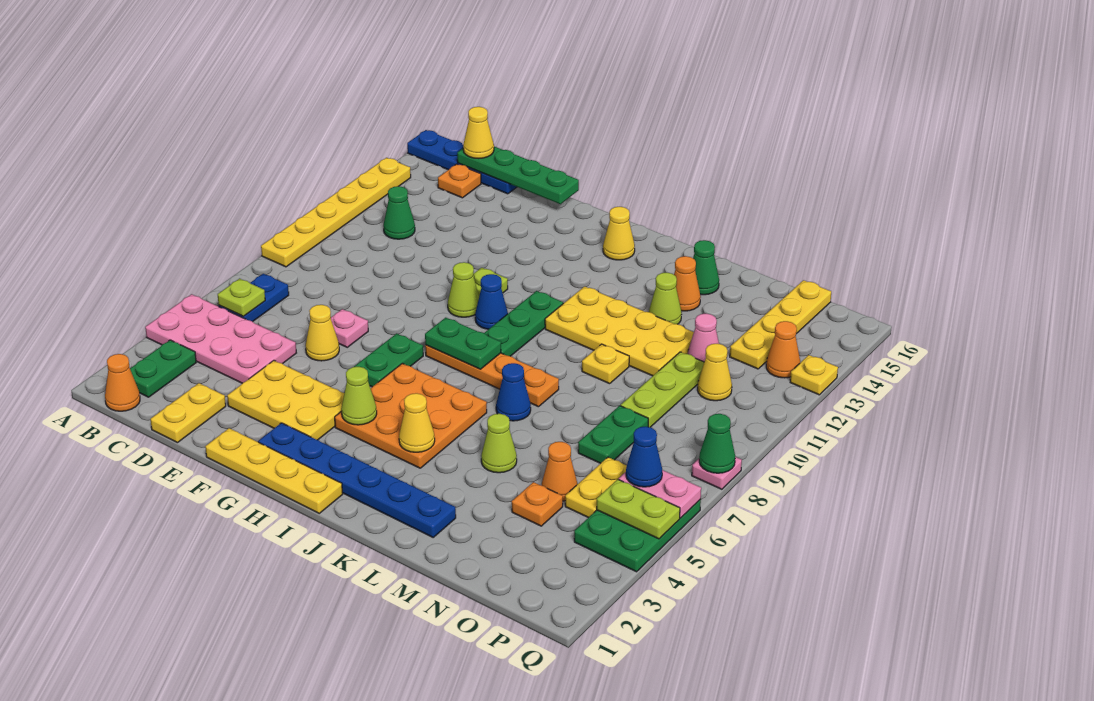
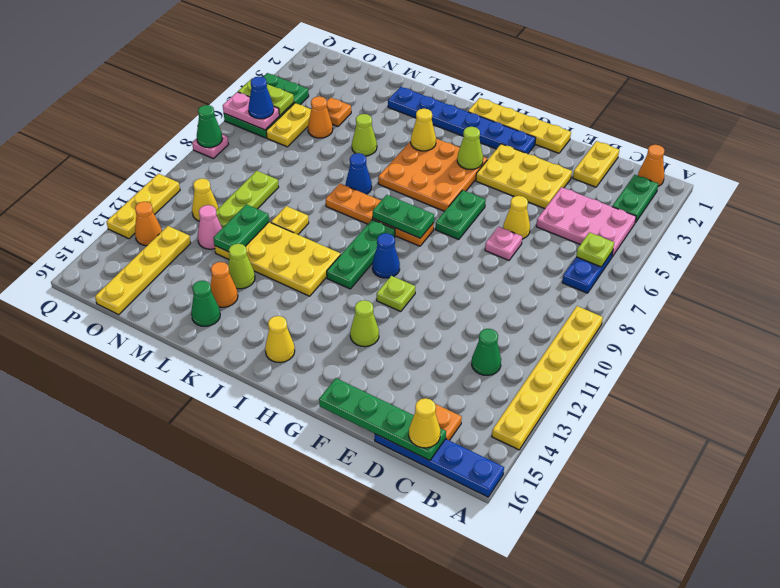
pink plate A4:D5 level 1 -> pink plate B4:D5 level 1
lime cone G10 level 1 -> lime cone G13 level 1
green plate N7:N8 level 1 -> green plate M11:M12 level 2
yellow plate Q13 level 1 -> yellow plate Q11:Q13 level 1

